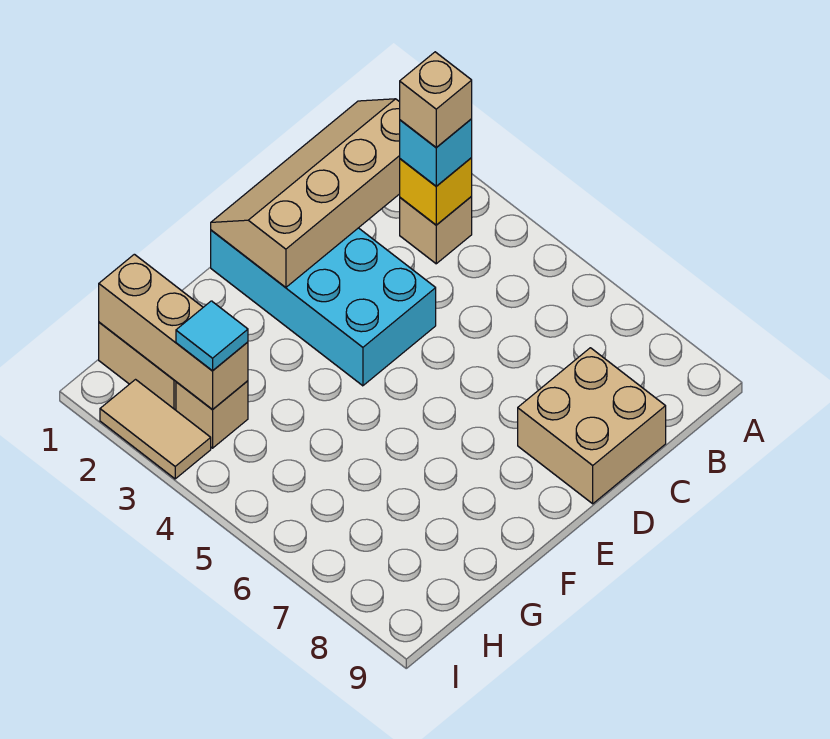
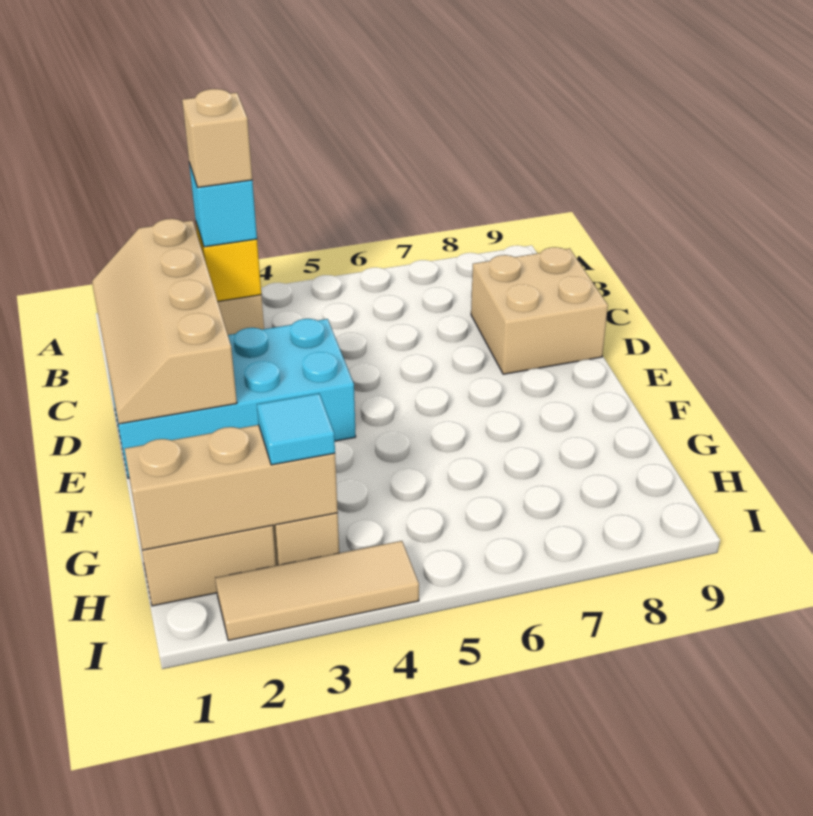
tan tile I2:I3 level 1 -> tan tile I2:I4 level 1

